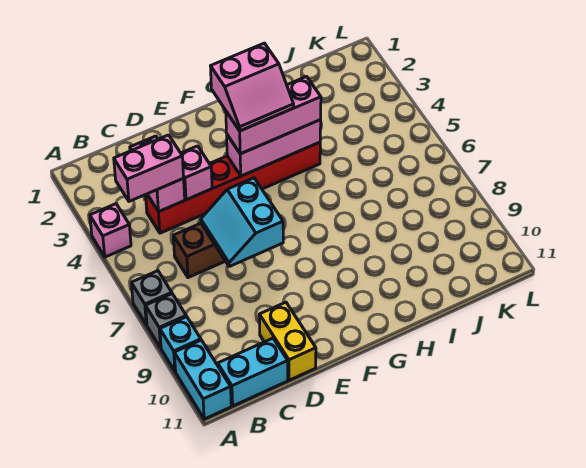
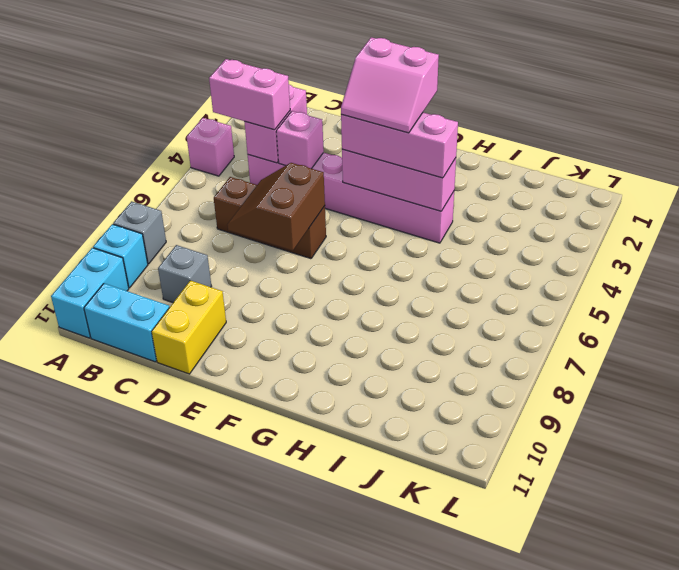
grey brick A7 level 1 -> grey brick C9 level 1
red brick C4:H4 level 1 -> pink brick C4:H4 level 1
cyan slope D6:E7 level 2 top E -> brown slope D6:E7 level 2 top E

